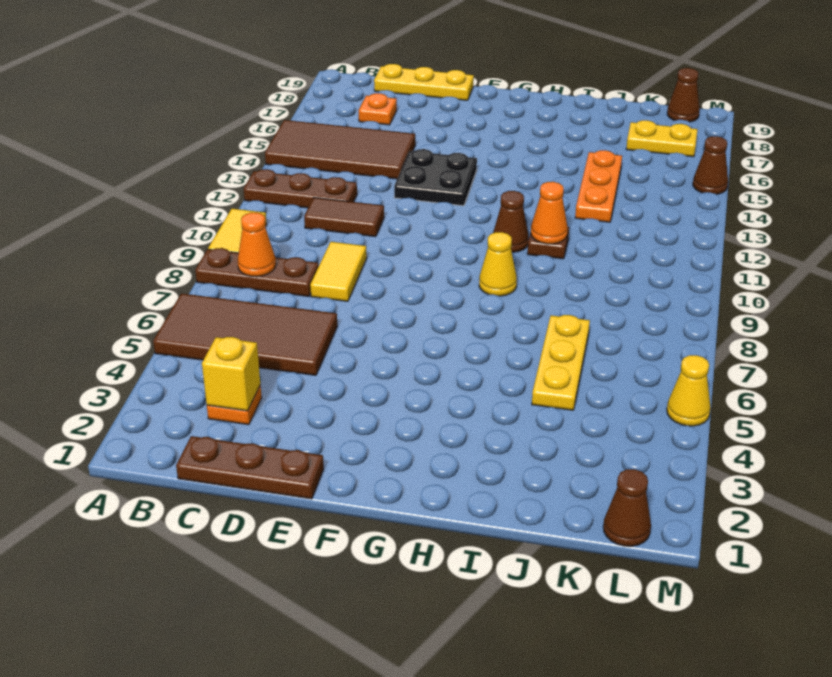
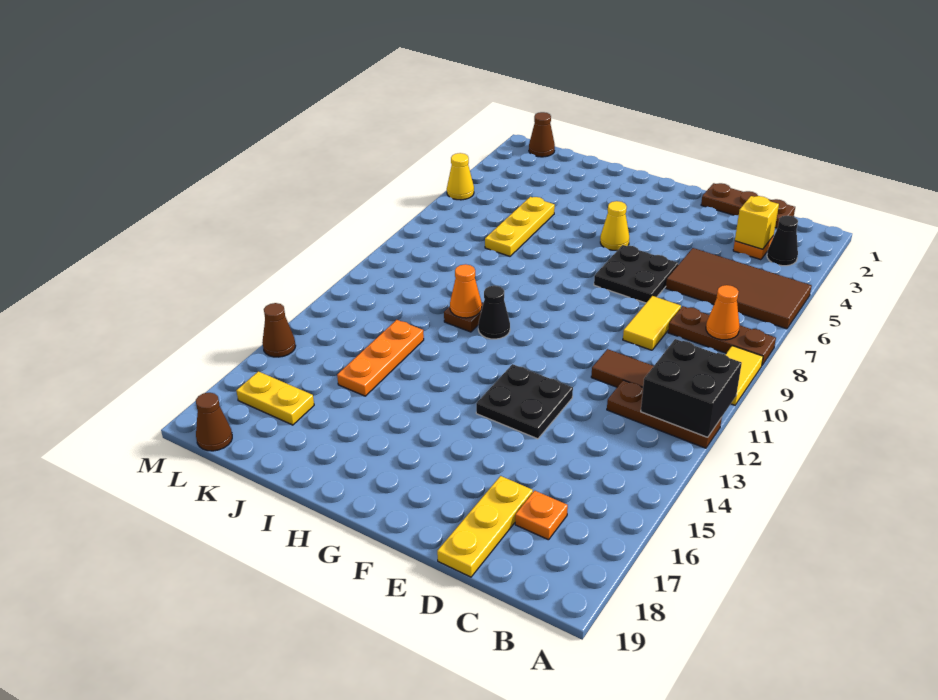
none -> black brick A11:B12 level 2
brown tile A14:D15 level 1 -> none
none -> black cone B3 level 1
yellow plate C19:E19 level 1 -> yellow plate D17:D19 level 1
none -> black plate E6:F7 level 1
yellow cone H9 level 1 -> yellow cone G5 level 1
brown cone H11 level 1 -> black cone H11 level 1

